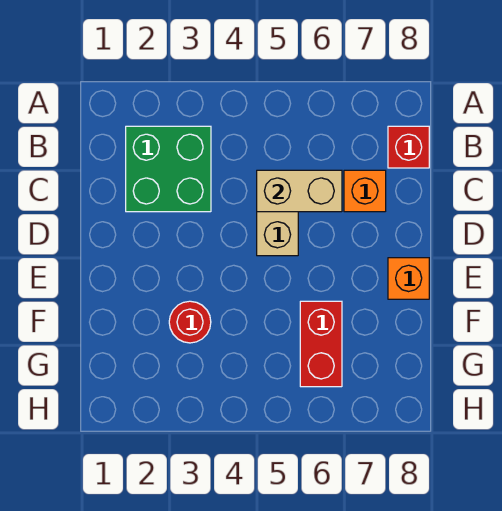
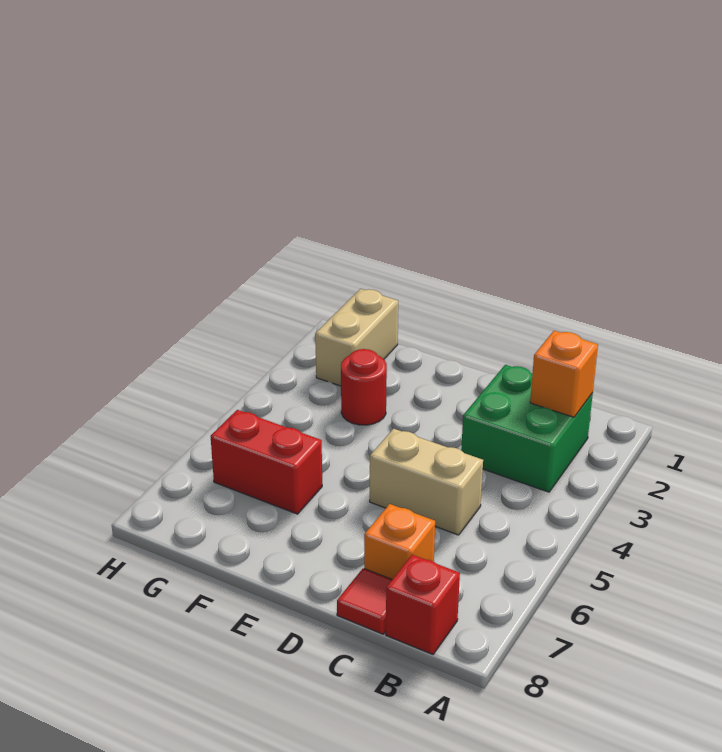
tan brick C5:C6 level 2 -> tan brick G1:G2 level 1
none -> red tile C8 level 1
orange brick E8 level 1 -> orange brick B2 level 2

